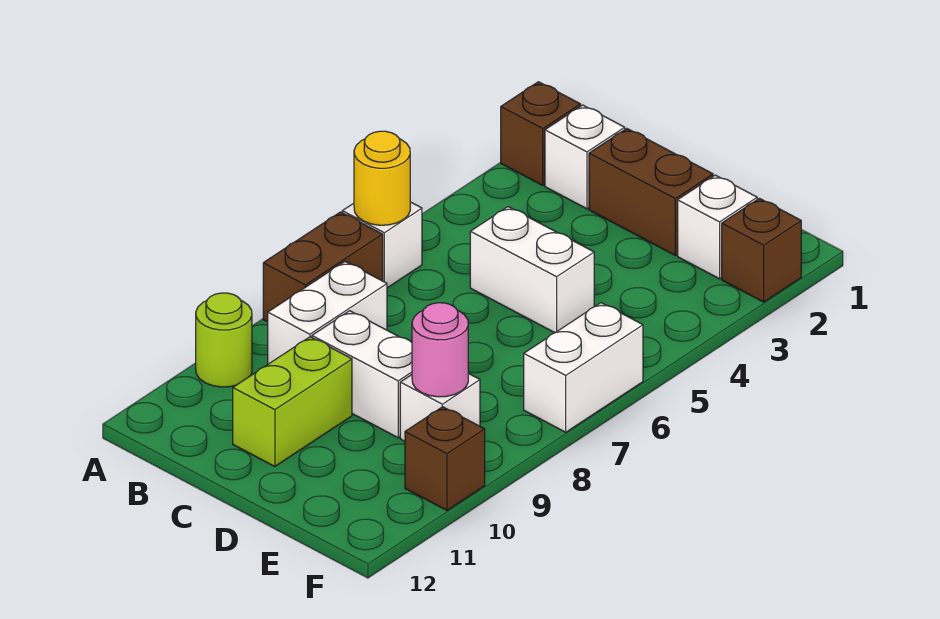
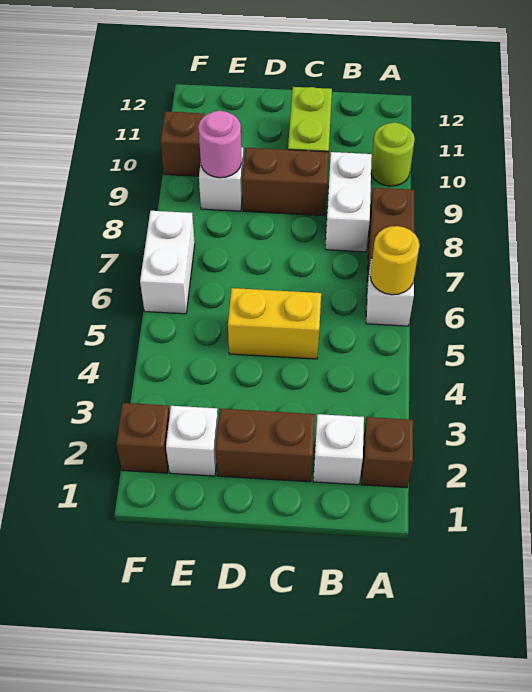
white brick C5:D5 level 1 -> yellow brick C5:D5 level 1
white brick C9:D9 level 1 -> brown brick C9:D9 level 1

